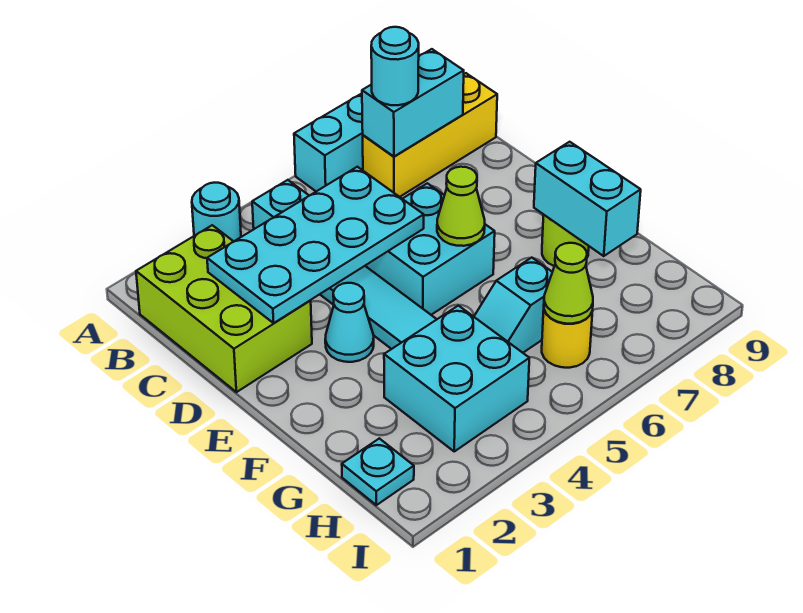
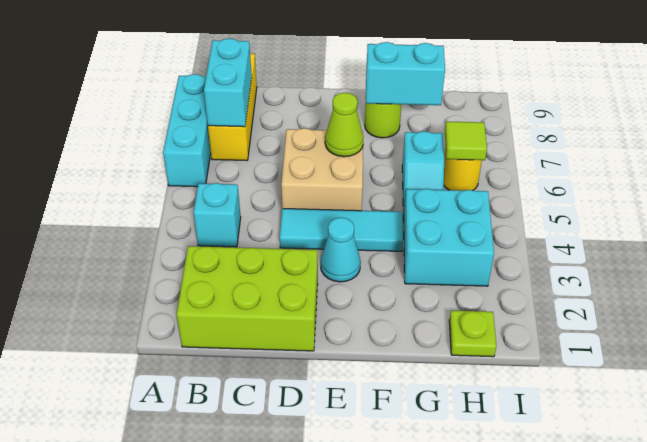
cyan round brick A3 level 1 -> none
cyan round brick B7 level 3 -> none
cyan plate C2:D5 level 2 -> none
cyan brick D5:E6 level 1 -> tan brick D5:E6 level 1
cyan plate H1 level 1 -> lime plate H1 level 1
lime cone H6 level 2 -> lime tile H6 level 2

